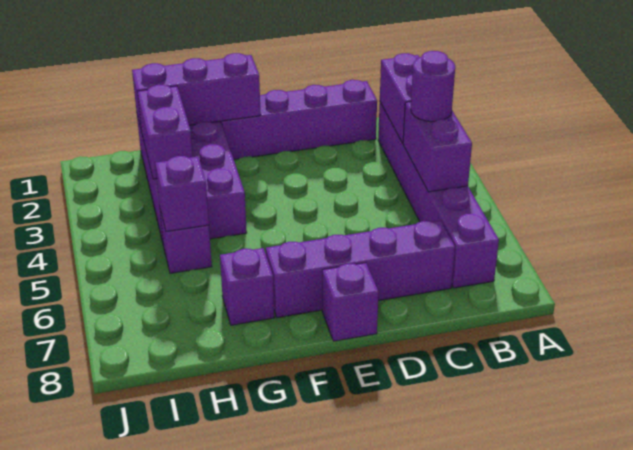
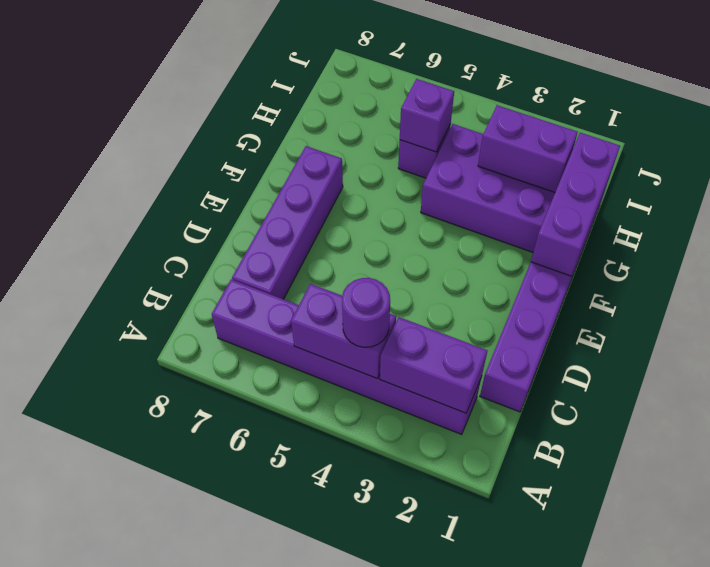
purple brick E8 level 1 -> none
purple brick G7 level 1 -> none

